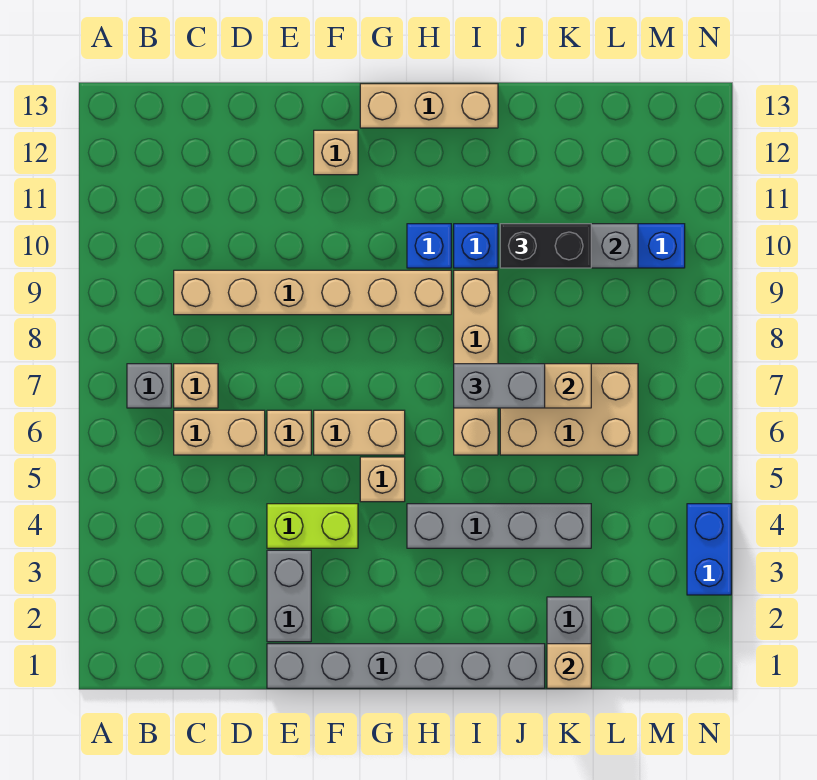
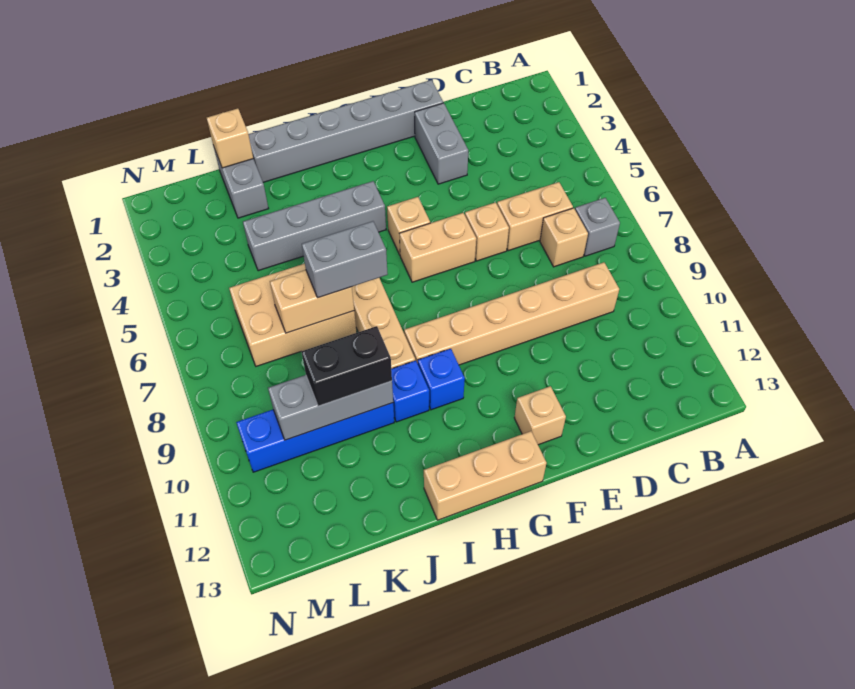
lime brick E4:F4 level 1 -> none
blue brick N3:N4 level 1 -> none

